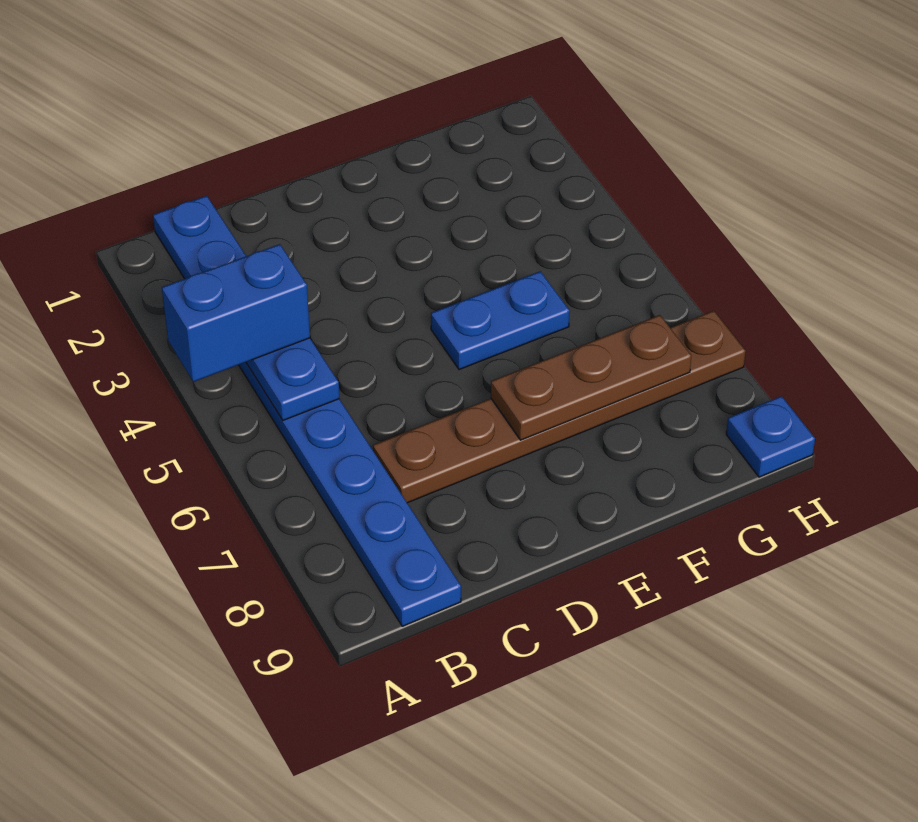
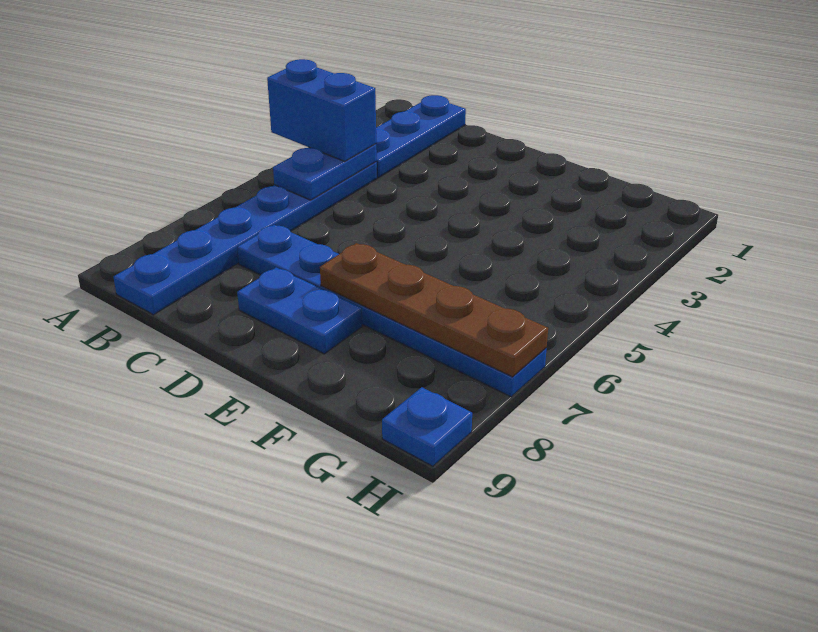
brown plate C7:H7 level 1 -> blue plate C7:H7 level 1
blue plate E5:F5 level 1 -> blue plate D8:E8 level 1
brown plate E7:G7 level 2 -> brown plate E7:H7 level 2

